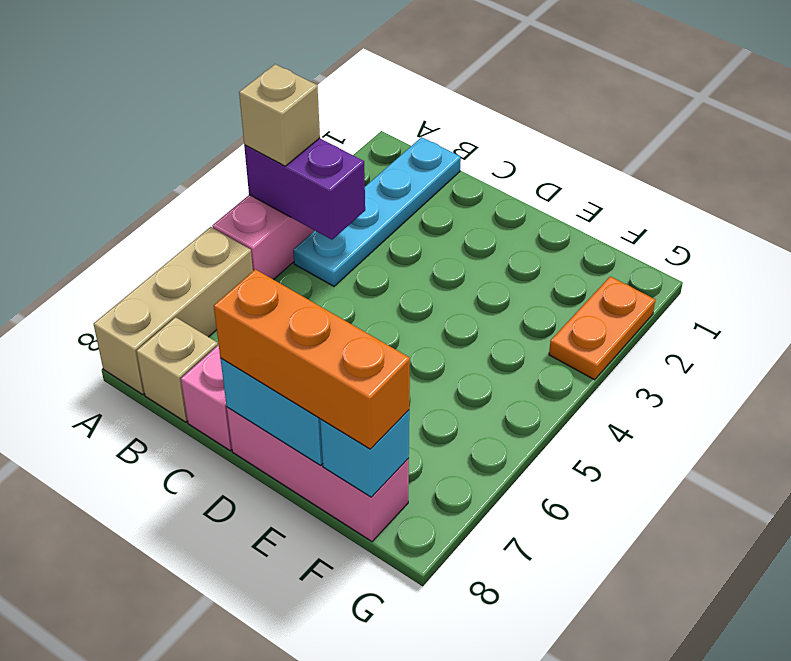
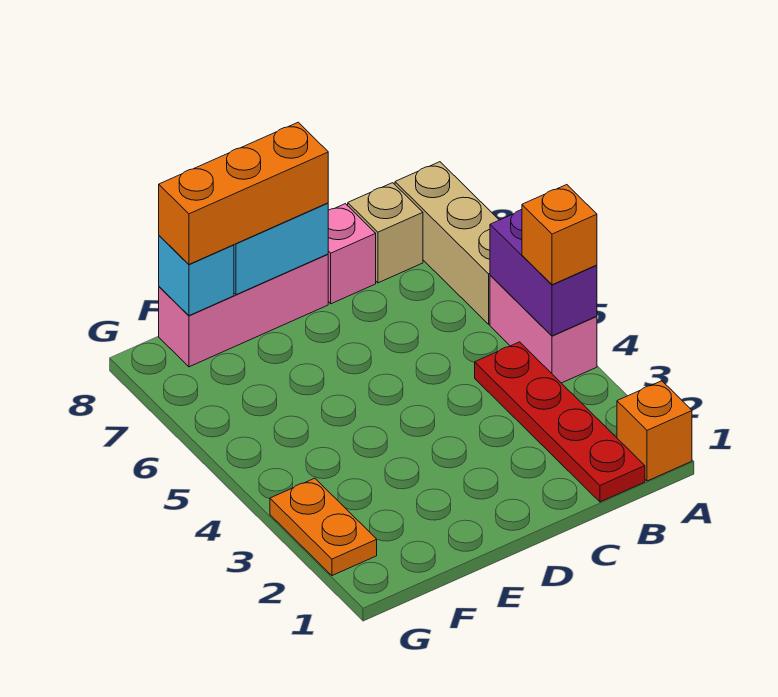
none -> orange brick A1 level 1
purple brick A4:B4 level 2 -> purple brick A4:A5 level 2
tan brick A4 level 3 -> orange brick A4 level 3
cyan plate B1:B4 level 1 -> red plate B1:B4 level 1

